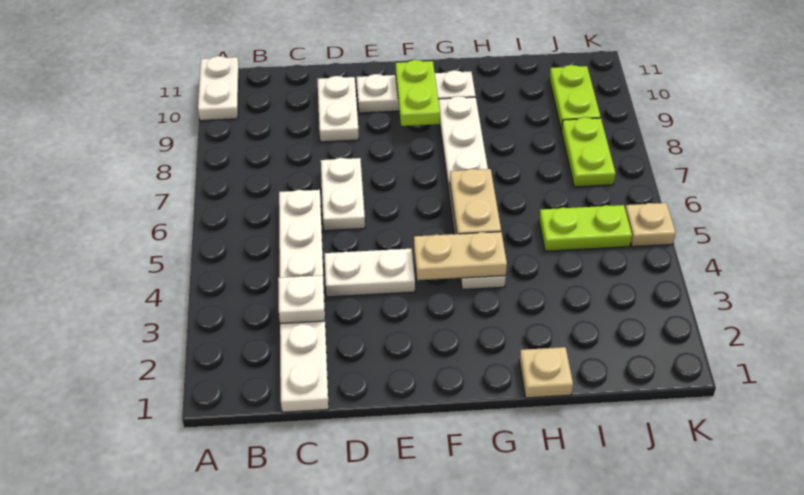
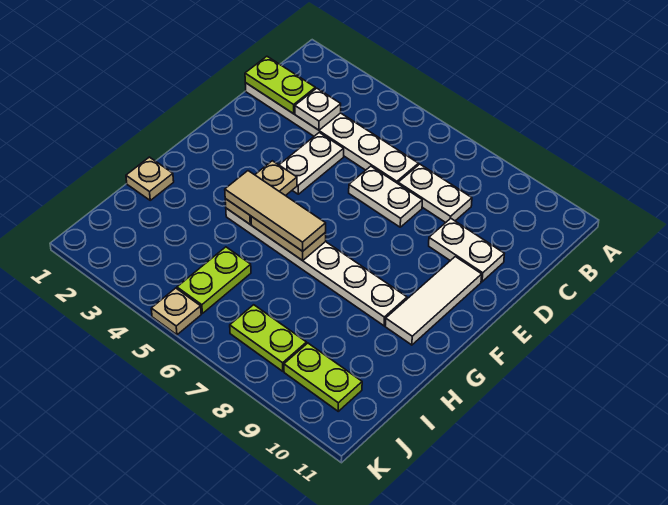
white plate A10:A11 level 1 -> white plate C7:C8 level 1
white plate E10:G10 level 1 -> white tile E10:G10 level 1
lime plate F9:F10 level 2 -> lime plate C1:C2 level 2
none -> tan tile G4:G6 level 3

